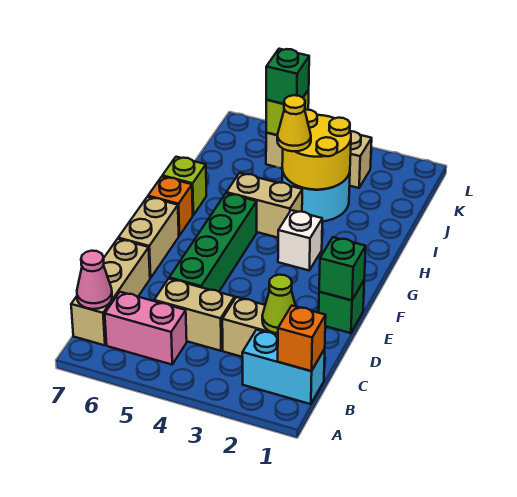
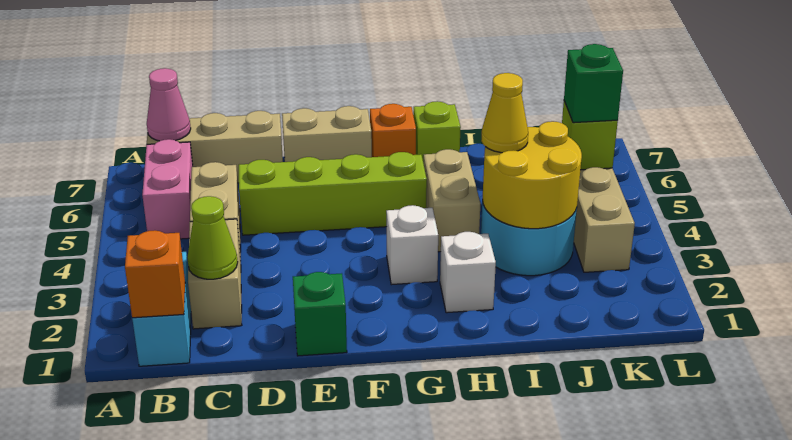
green brick D5:G5 level 1 -> lime brick D5:G5 level 1
green brick E1 level 2 -> none
none -> white brick H2 level 1

